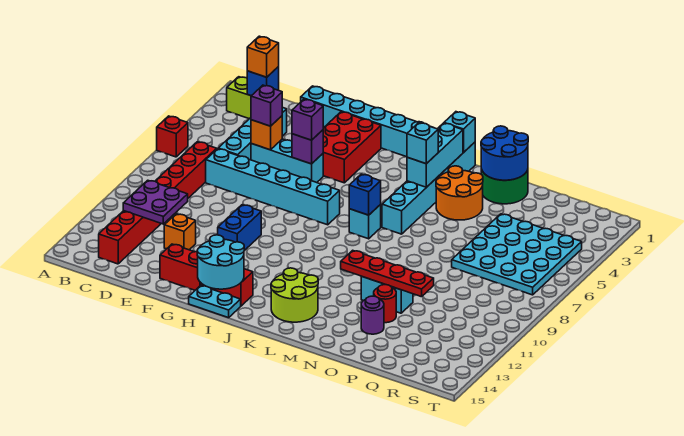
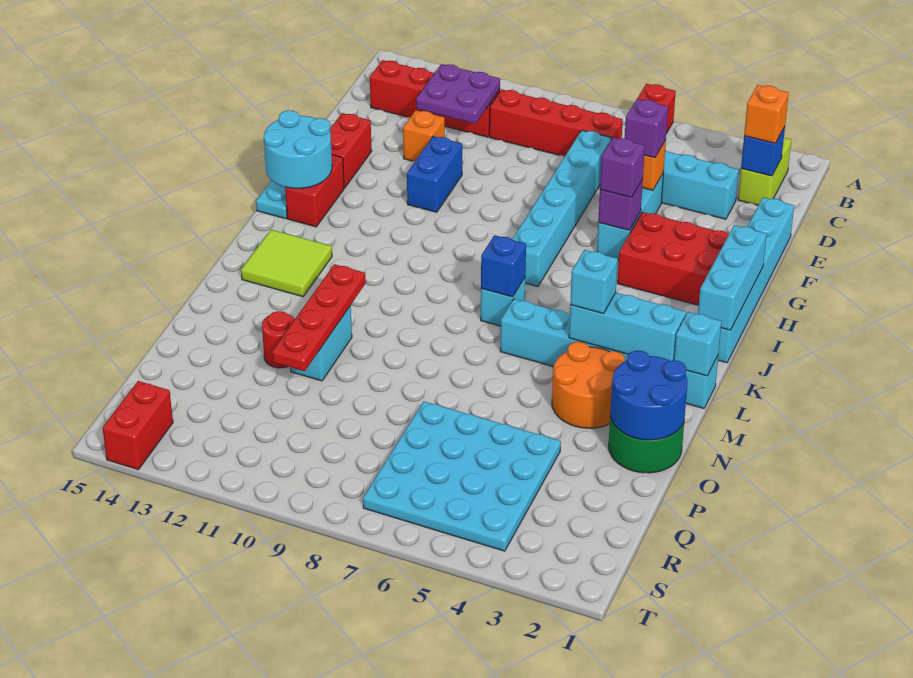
blue brick G10:G11 level 1 -> blue brick F11:G11 level 1
none -> cyan brick H1:J1 level 2
lime round brick K13:L14 level 1 -> lime tile K13:L14 level 1
purple round brick O13 level 1 -> none
none -> red brick S14:T14 level 1

